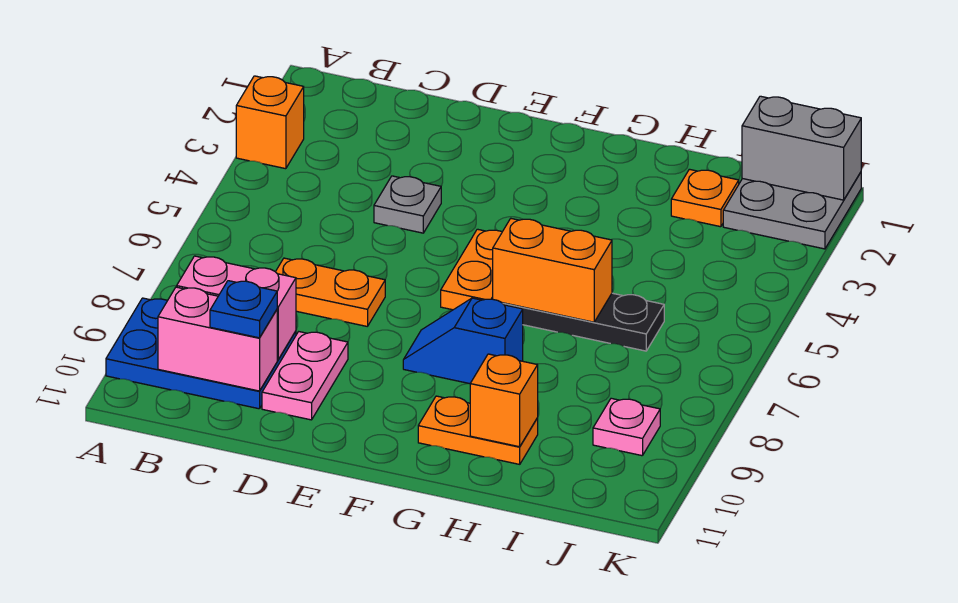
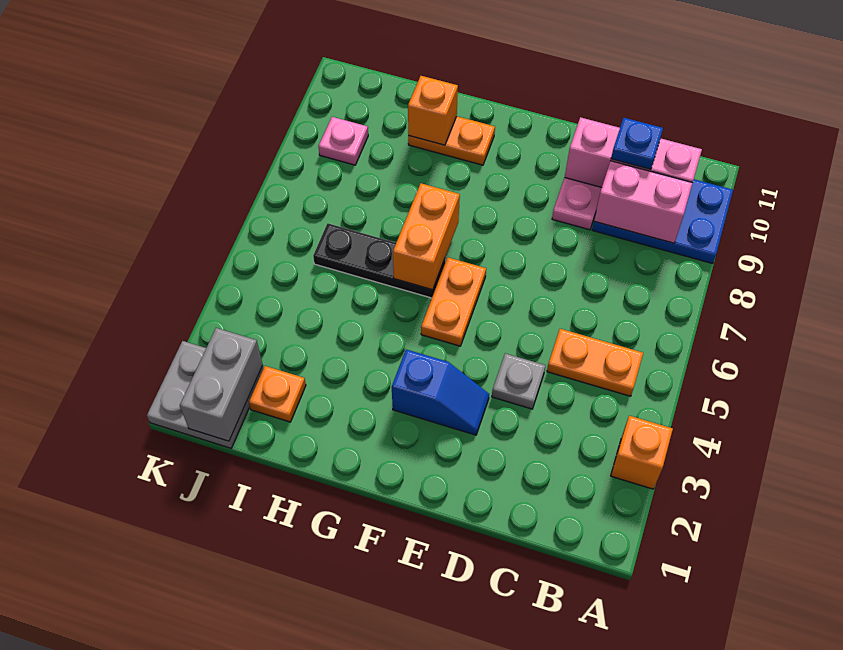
pink brick B10:C10 level 2 -> pink brick B10:D10 level 2
orange plate C7:D7 level 1 -> orange plate B5:C5 level 1
blue slope F8:G8 level 1 top G -> blue slope E3:F3 level 1 top F
orange brick G6:H6 level 2 -> orange brick G6:G7 level 2
grey brick J1:K1 level 2 -> grey brick J1:J2 level 2

